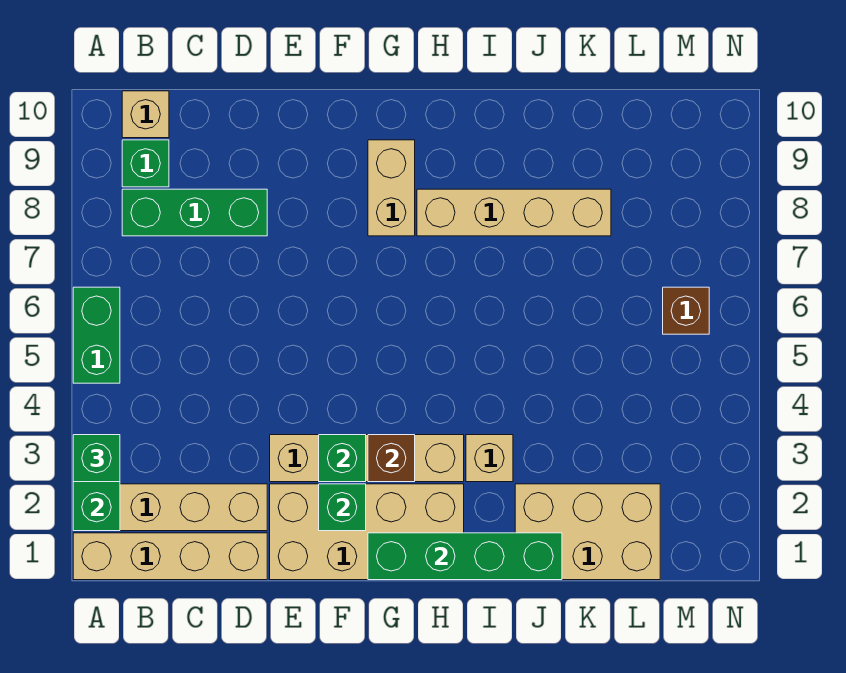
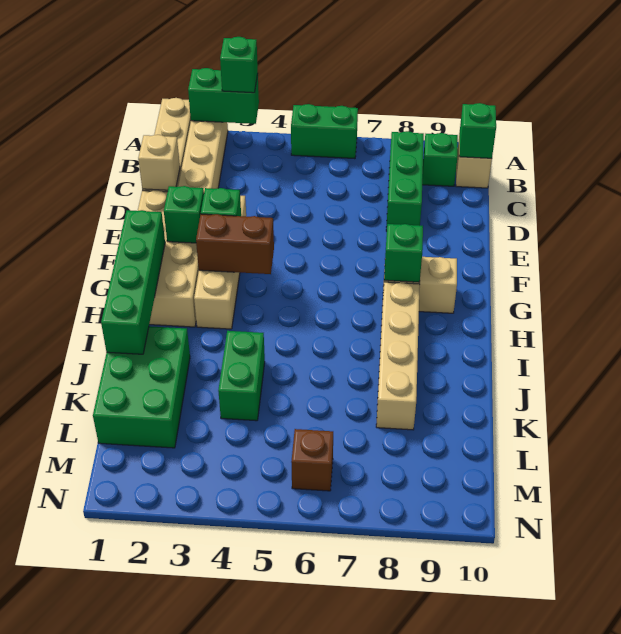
none -> green brick B10 level 2
brown brick G3 level 2 -> brown brick G3:G4 level 2
none -> green brick G8 level 2
tan brick I3 level 1 -> tan brick D1 level 2
tan brick J1:L2 level 1 -> green brick J1:L2 level 1
none -> green brick J4:K4 level 1

